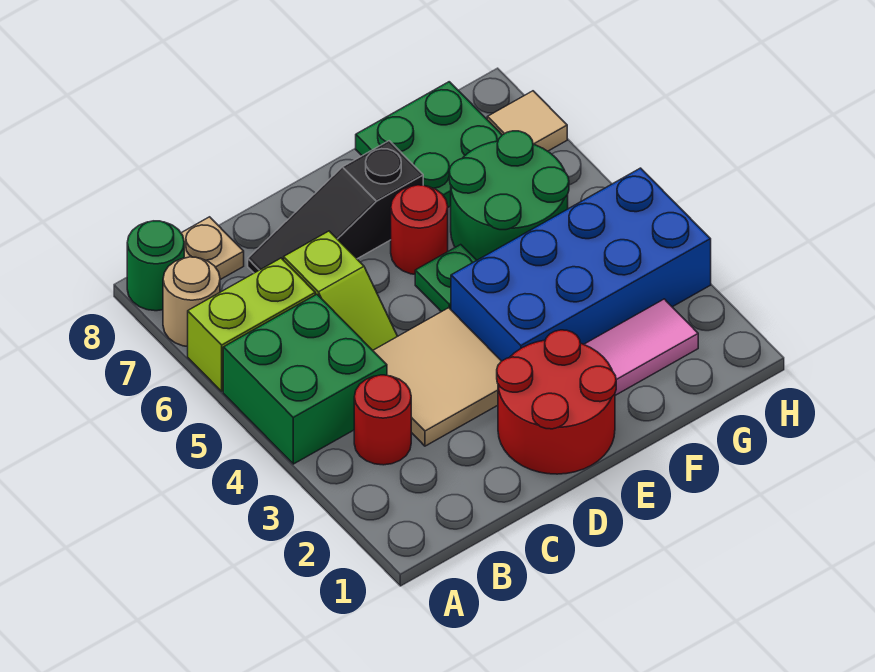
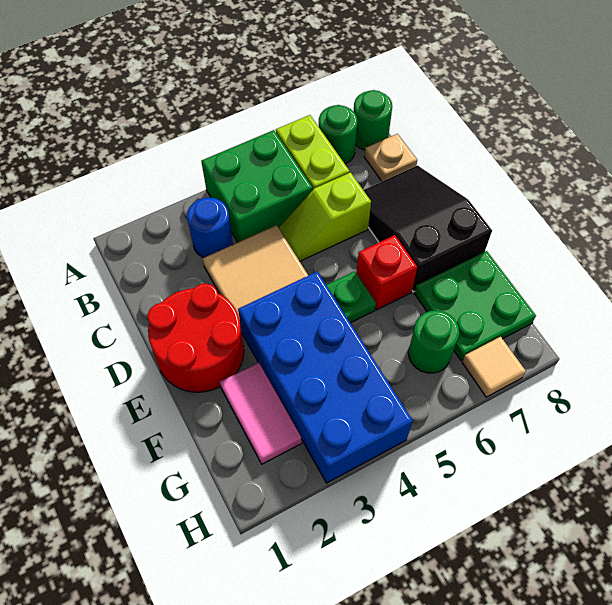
tan round brick A7 level 1 -> green round brick A7 level 1
red round brick B3 level 1 -> blue round brick B3 level 1
black slope C7:E7 level 1 top E -> black slope C7:E8 level 1 top E
red round brick E6 level 1 -> red brick E6 level 1
green round brick F5:G6 level 1 -> green round brick G6 level 1

